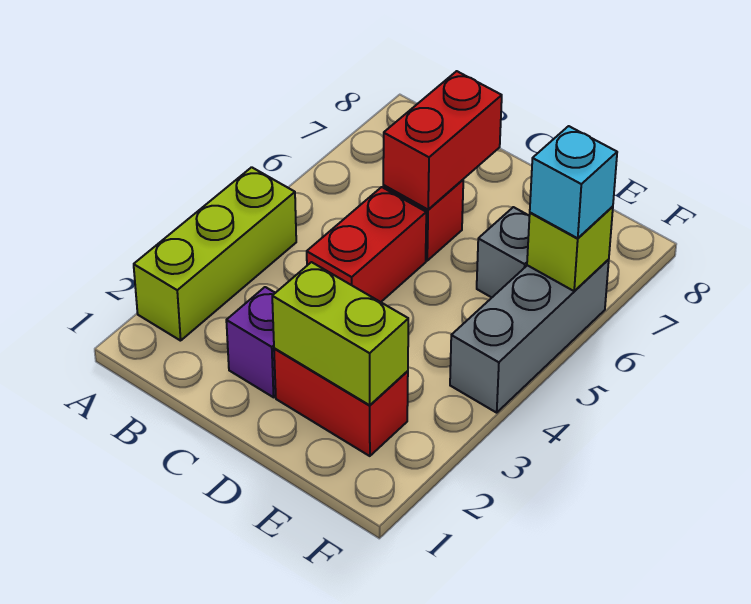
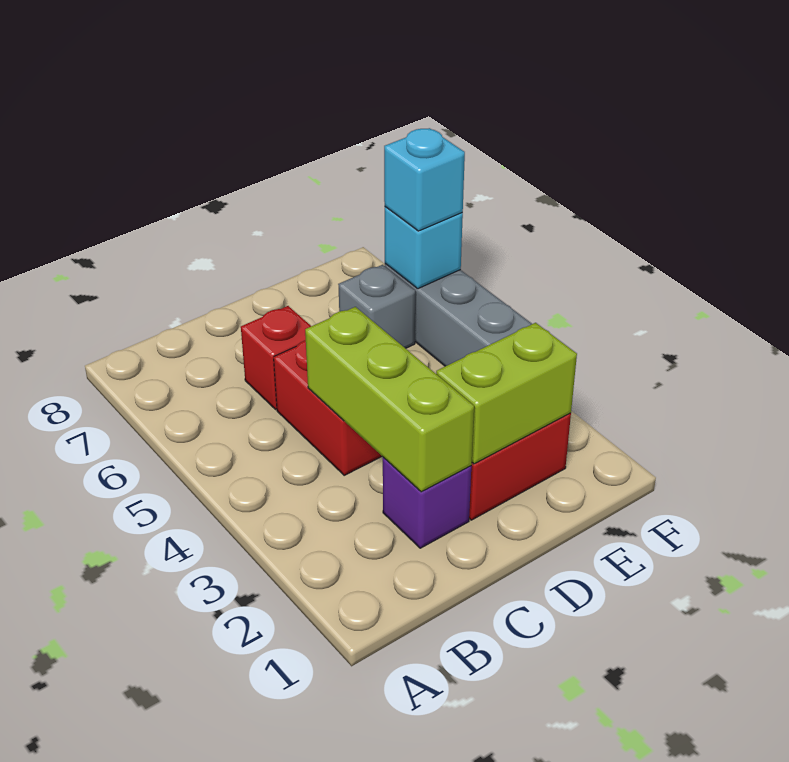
lime brick A2:A4 level 1 -> lime brick C2:C4 level 2
red brick C6:C7 level 2 -> none
lime brick F6 level 2 -> cyan brick F6 level 2

